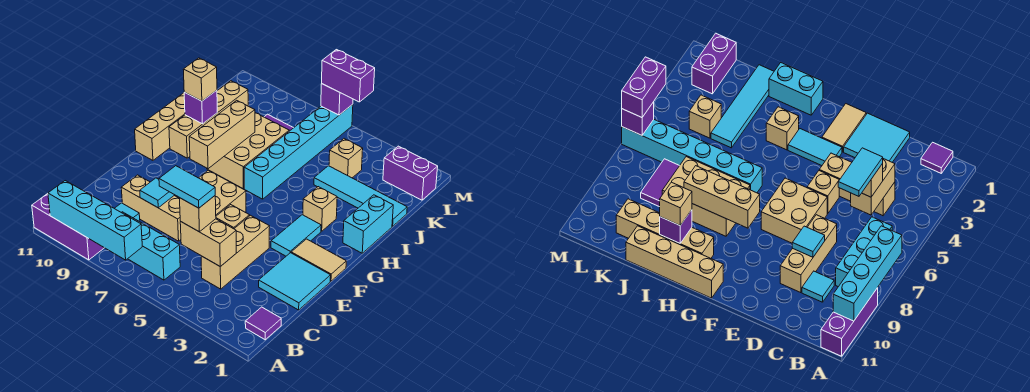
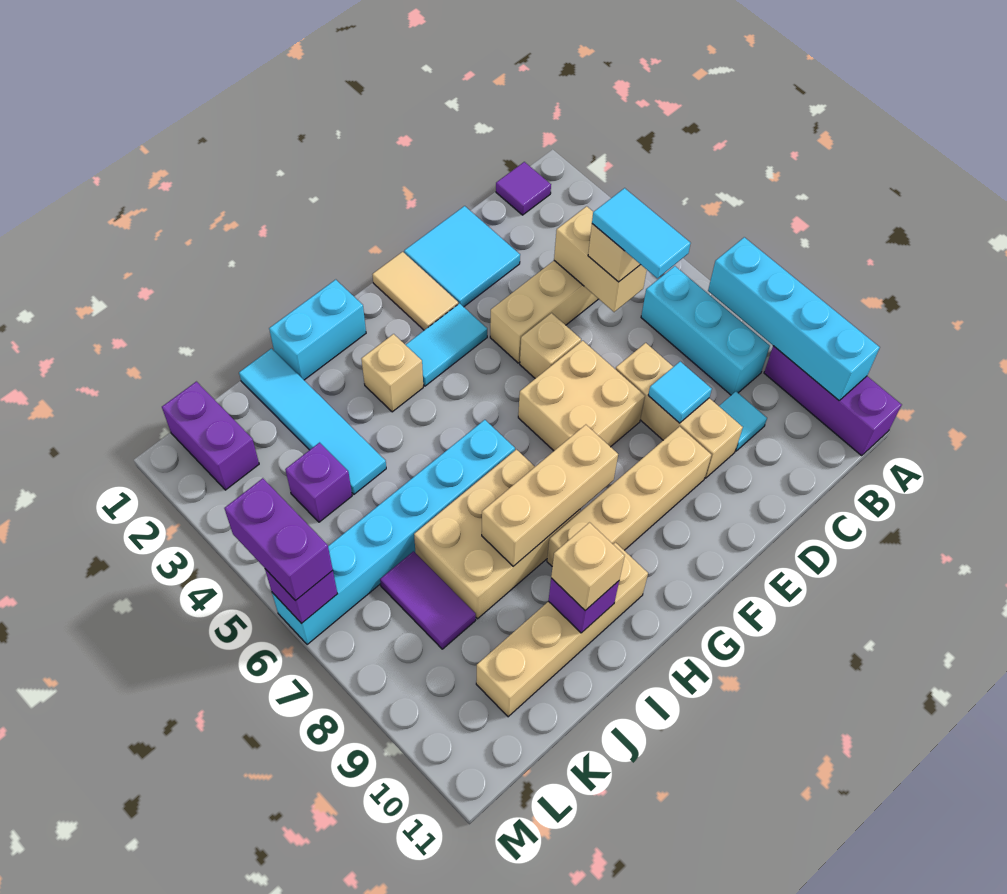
tan brick G11:J11 level 1 -> tan brick E9:H9 level 1
tan brick K4 level 1 -> purple brick K4 level 1

